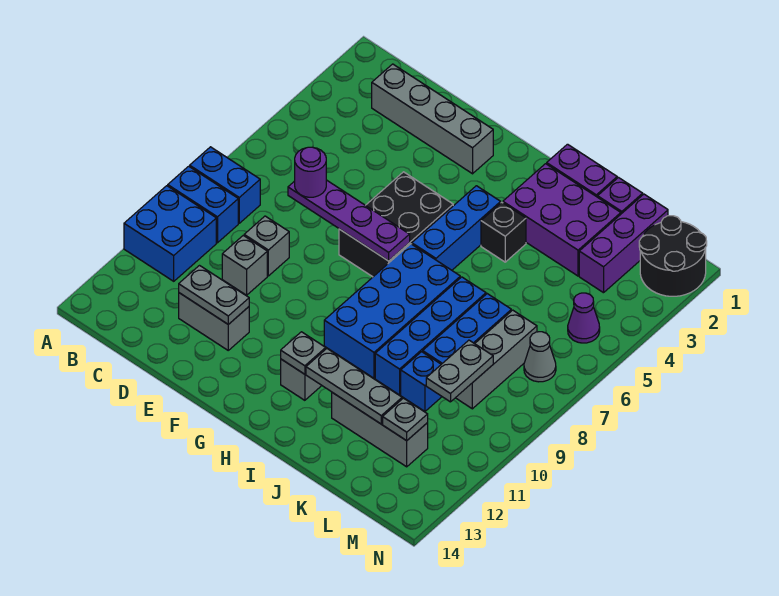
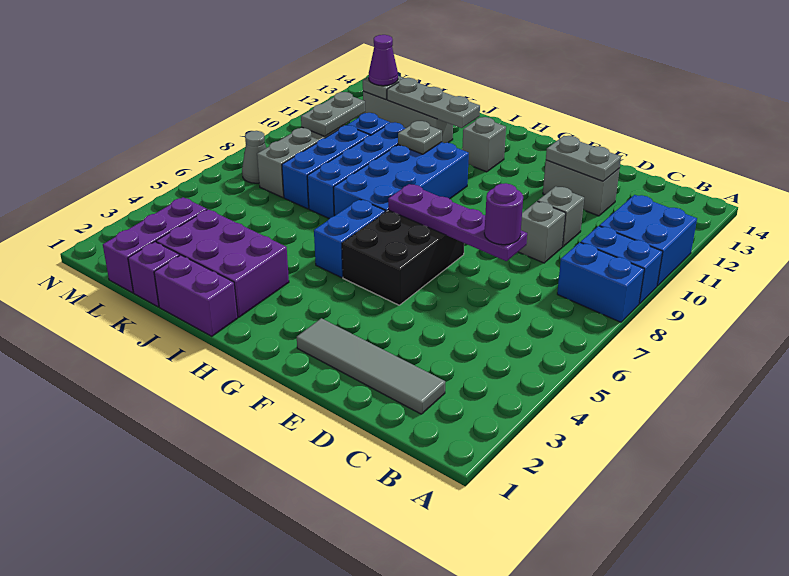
grey brick C2:F2 level 1 -> grey tile C2:F2 level 1
blue brick H4:H6 level 1 -> blue brick H5:H6 level 1
grey plate H12 level 2 -> grey plate I10 level 2
black brick I4 level 1 -> none
black round brick M1:N2 level 1 -> none
purple cone M5 level 1 -> purple cone L12 level 3

